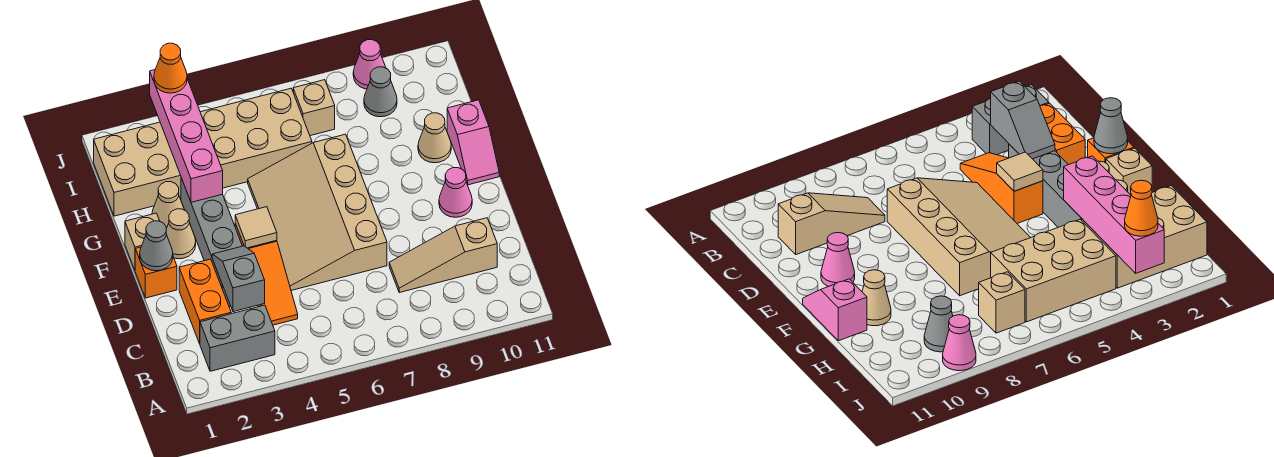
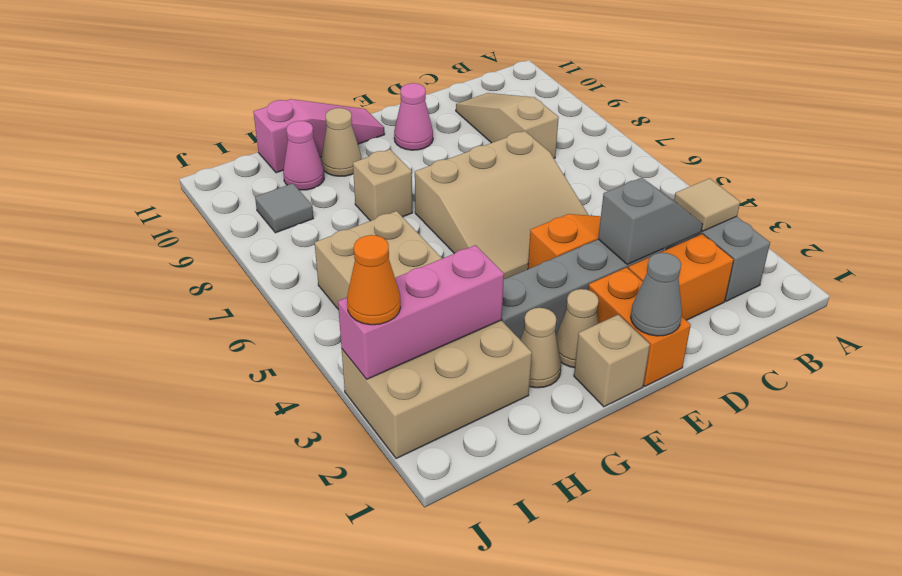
grey slope C3:D3 level 2 top C -> grey slope C3:D3 level 2 top D
tan slope C8:C10 level 1 top 10 -> tan slope C8:C10 level 1 top 8
tan slope D5:G7 level 1 top 7 -> tan slope D5:F7 level 1 top 7
orange brick E1 level 1 -> orange brick E1:E2 level 1
tan tile E4 level 2 -> tan tile B3 level 2
pink slope F11:G11 level 1 top G -> pink slope F11:H11 level 1 top H
pink brick G3:J3 level 2 -> pink brick H3:J3 level 2
tan brick H1:I3 level 1 -> tan brick H2:J3 level 1
tan brick I7 level 1 -> tan brick G8 level 1
grey cone I9 level 1 -> grey tile I9 level 1
pink cone J9 level 1 -> pink cone H10 level 1

